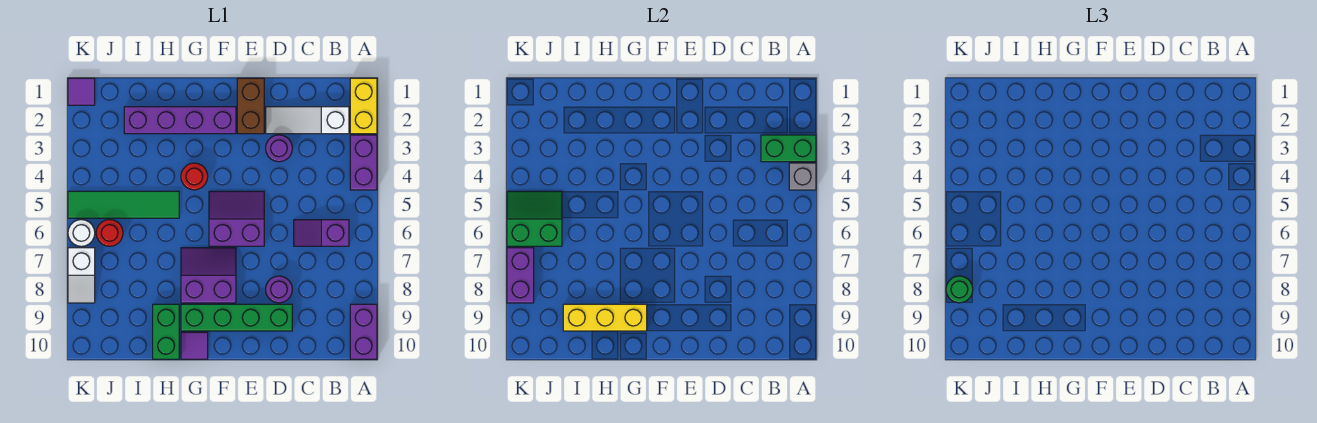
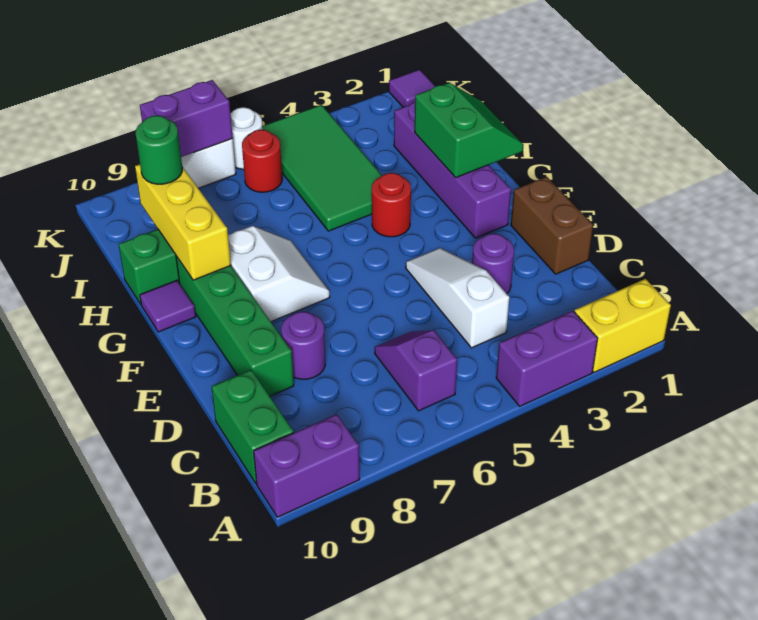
green brick A3:B3 level 2 -> green brick B10:C10 level 1
grey brick A4 level 2 -> none
white slope B2:D2 level 1 top B -> white slope C4:E4 level 1 top C
brown brick E1:E2 level 1 -> brown brick D1:E1 level 1
purple slope E5:F6 level 1 top 6 -> none
purple slope F7:G8 level 1 top 8 -> white slope F7:G8 level 1 top 8
green tile H5:K5 level 1 -> green tile H4:K5 level 1
green slope J5:K6 level 2 top 6 -> green slope G1:H2 level 2 top 2
green round brick K8 level 3 -> green round brick I9 level 3

